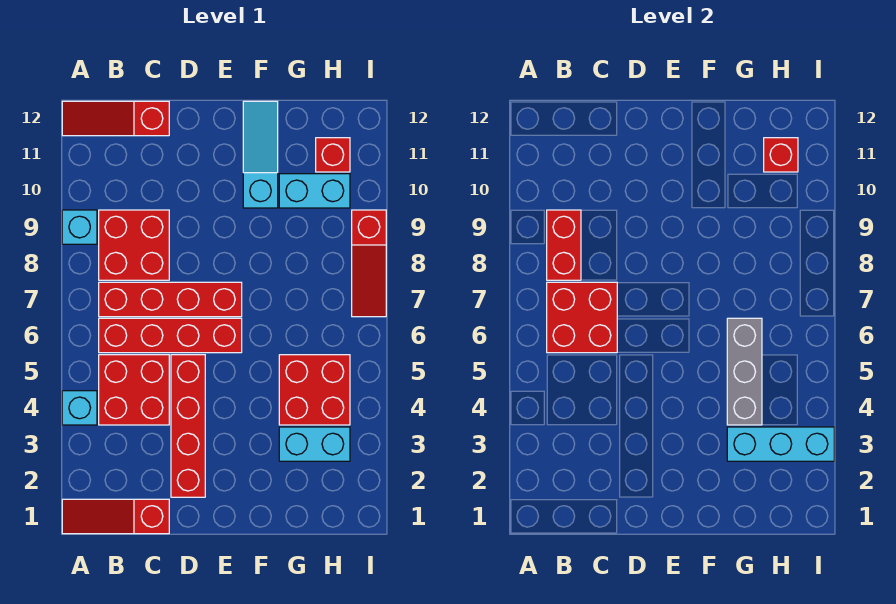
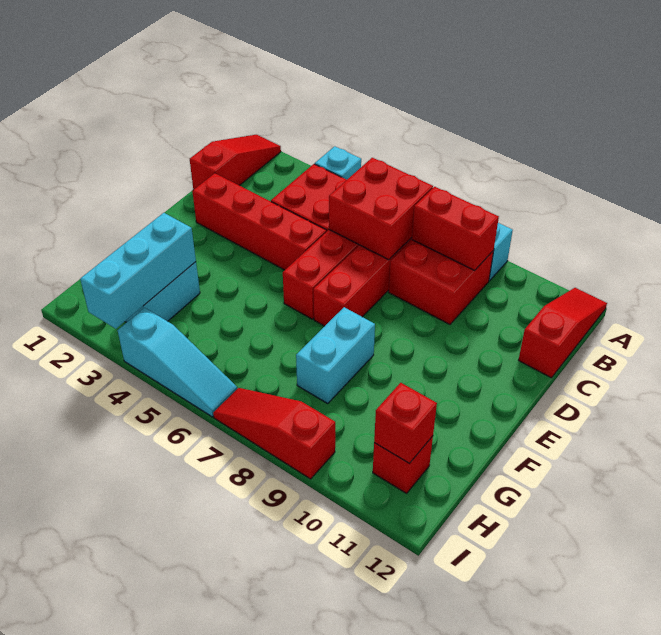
cyan slope F10:F12 level 1 top 10 -> cyan slope I4:I6 level 1 top 4
red brick G4:H5 level 1 -> none
grey brick G4:G6 level 2 -> none
cyan brick G10:H10 level 1 -> cyan brick F8:G8 level 1

